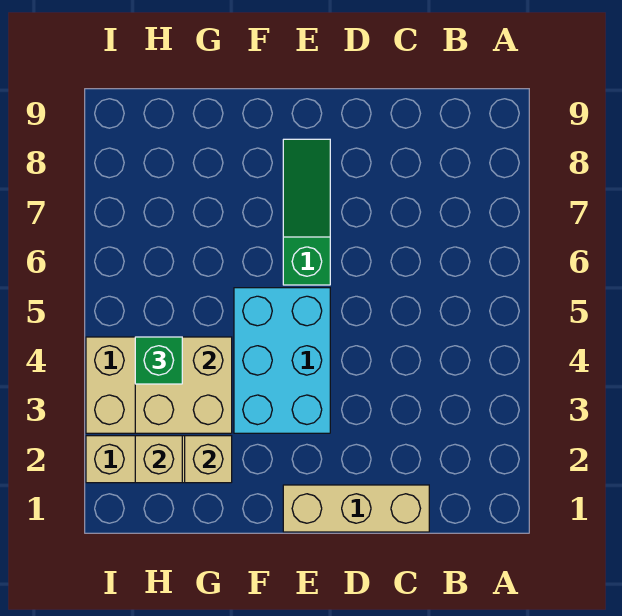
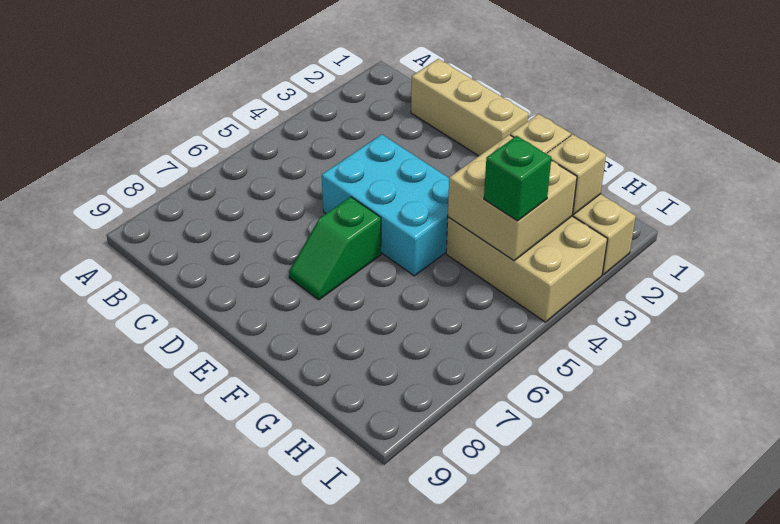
cyan brick E3:F5 level 1 -> cyan brick D4:F5 level 1
green slope E6:E8 level 1 top 6 -> green slope E6:E7 level 1 top 6

